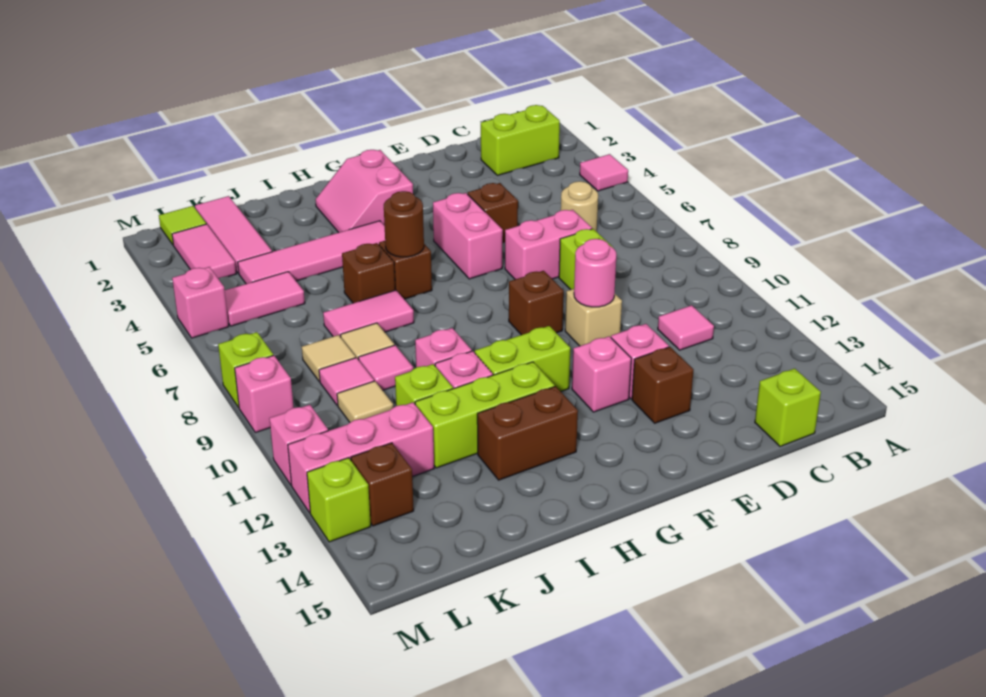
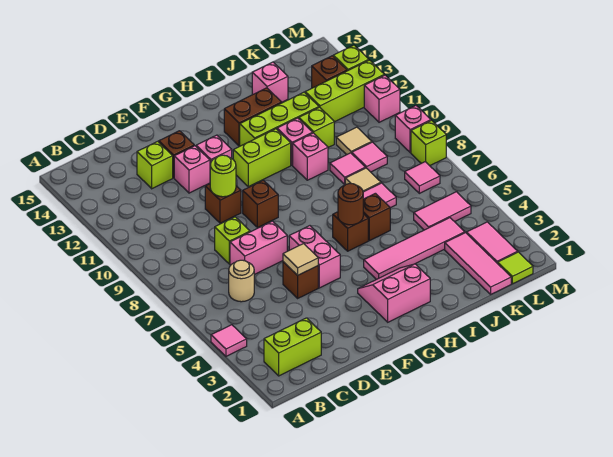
pink tile C11 level 1 -> pink tile L7 level 1
lime brick C15 level 1 -> lime brick D13 level 1
tan brick E10 level 1 -> brown brick E10 level 1
pink round brick E10 level 2 -> lime round brick E10 level 2
pink slope G2:H3 level 1 top G -> pink slope G2:H3 level 1 top 2
tan tile K8 level 1 -> tan tile E5 level 2
pink brick K12:M12 level 1 -> lime brick K12:M12 level 1
pink brick M5 level 1 -> pink brick J14 level 1

